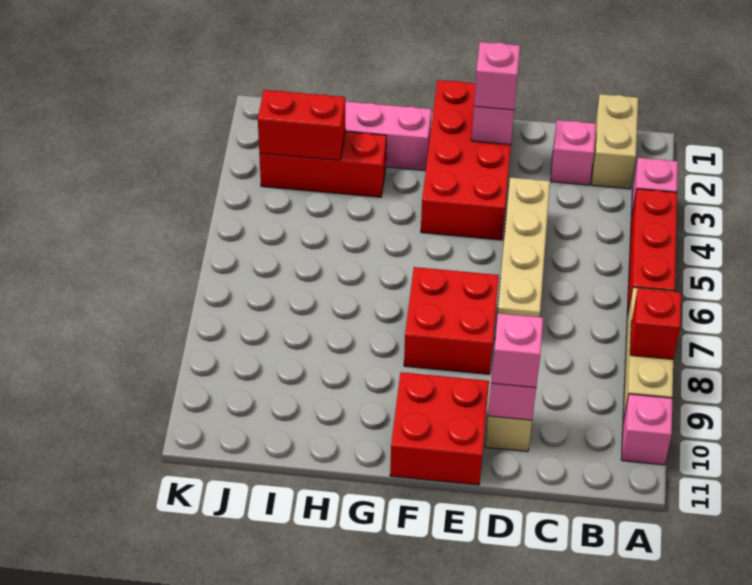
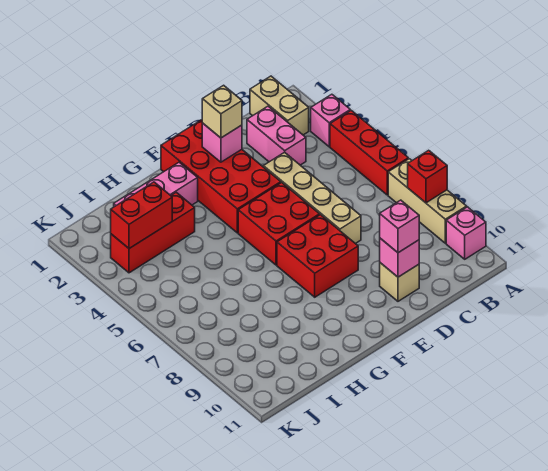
pink brick C2 level 1 -> pink brick C2:C3 level 1
pink brick E2 level 3 -> tan brick E2 level 3
red brick E10:F11 level 1 -> red brick E5:F6 level 1

